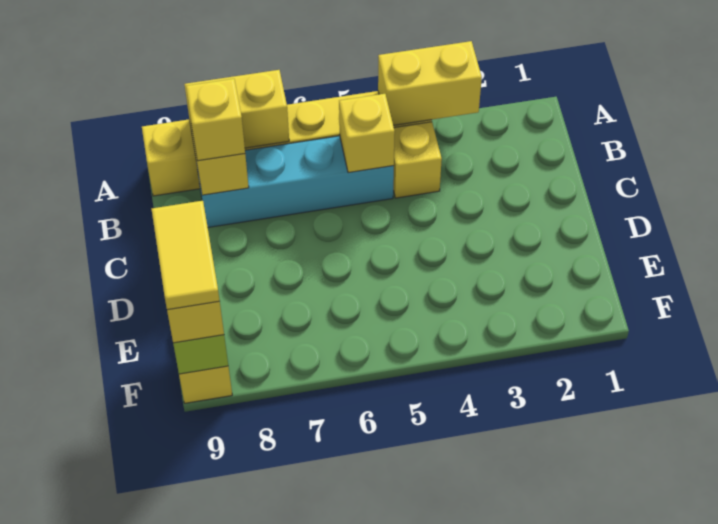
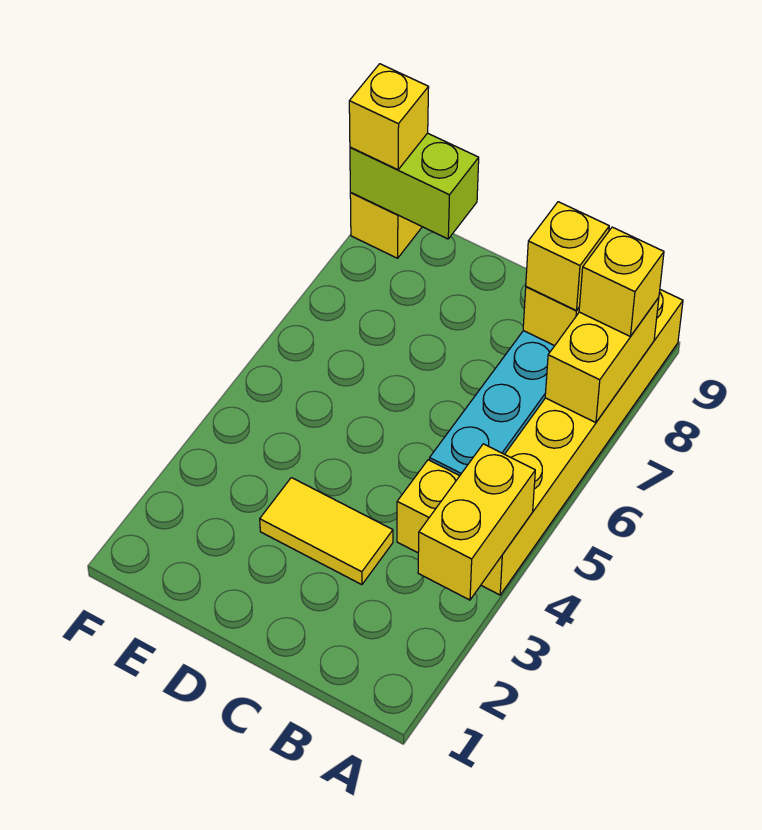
yellow brick B5 level 2 -> yellow brick A8 level 3
yellow tile E9:F9 level 4 -> yellow tile C3:D3 level 1

